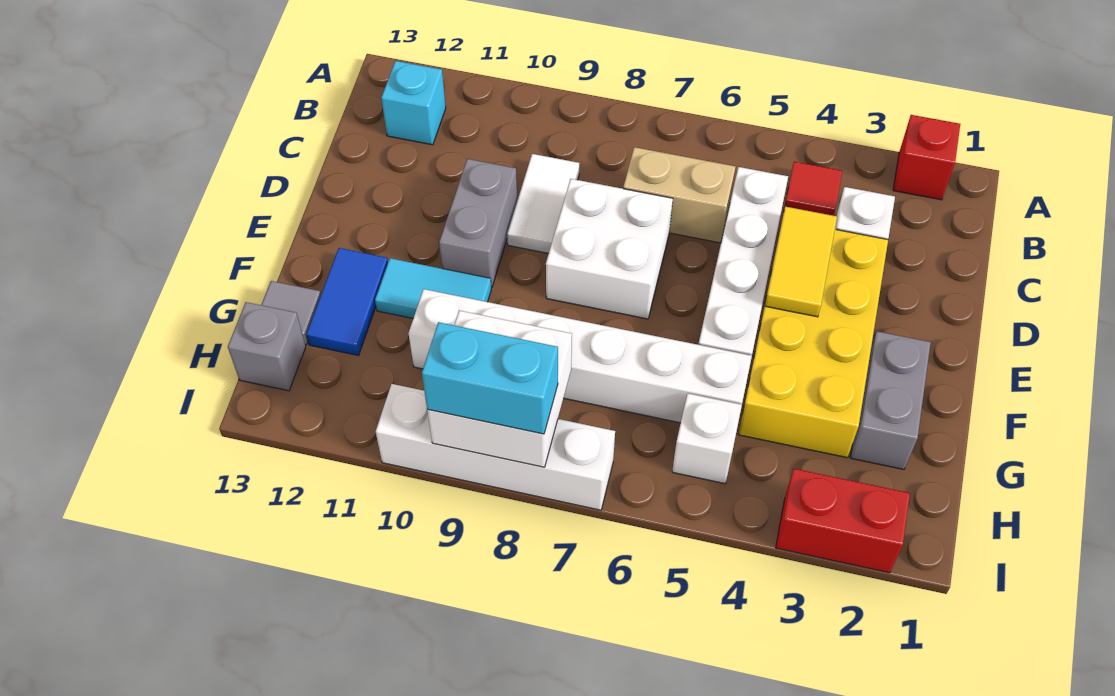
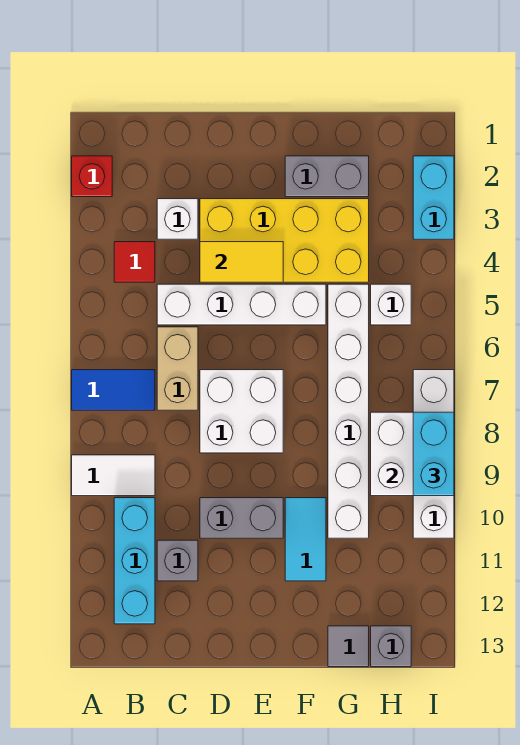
cyan brick B12 level 1 -> cyan brick B10:B12 level 1
white tile C9:D9 level 1 -> white tile A9:B9 level 1
none -> grey brick C11 level 1
blue tile F12:G12 level 1 -> blue tile A7:B7 level 1
red brick I2:I3 level 1 -> cyan brick I2:I3 level 1

